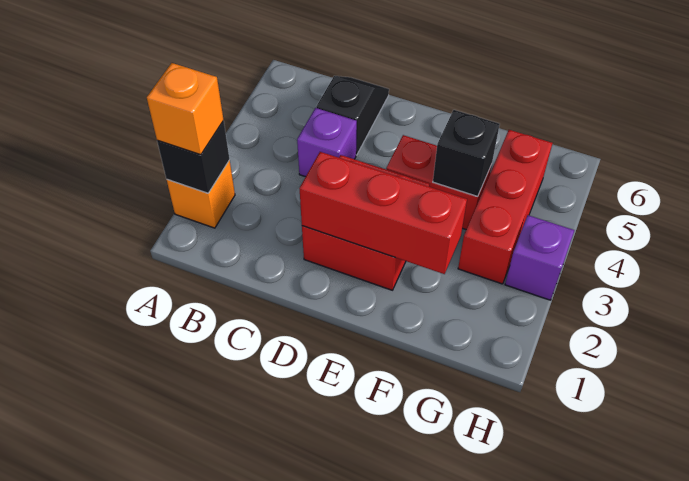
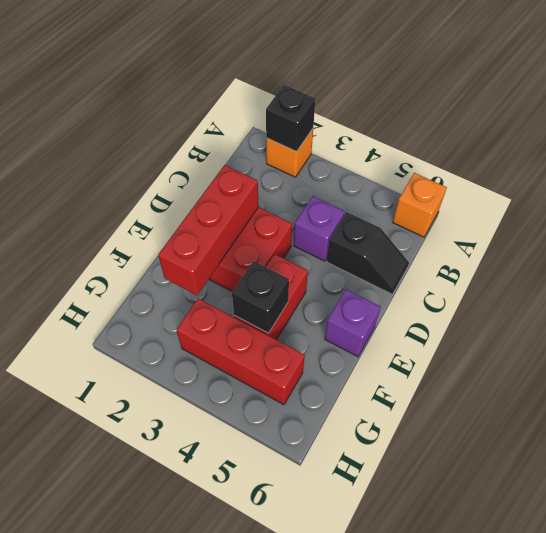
orange brick A2 level 3 -> orange brick A6 level 1
purple brick H3 level 1 -> purple brick E6 level 1

